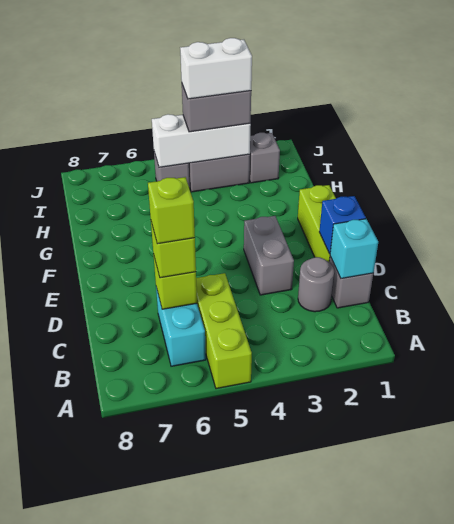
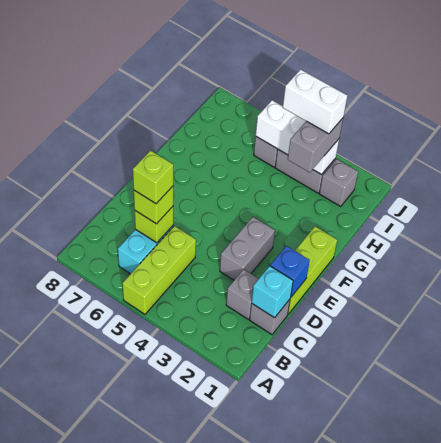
grey round brick C2 level 1 -> grey brick C2 level 1
grey brick I3:I4 level 3 -> grey brick H3:I3 level 3

